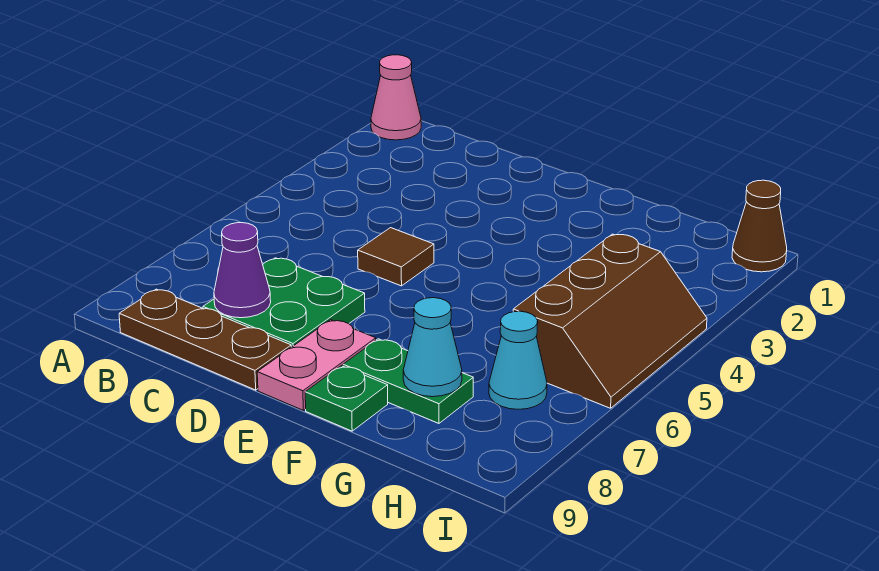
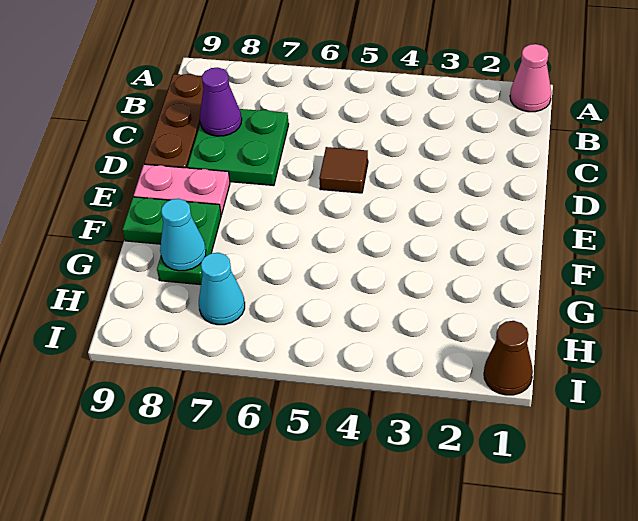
brown slope H4:I6 level 1 top H -> none

